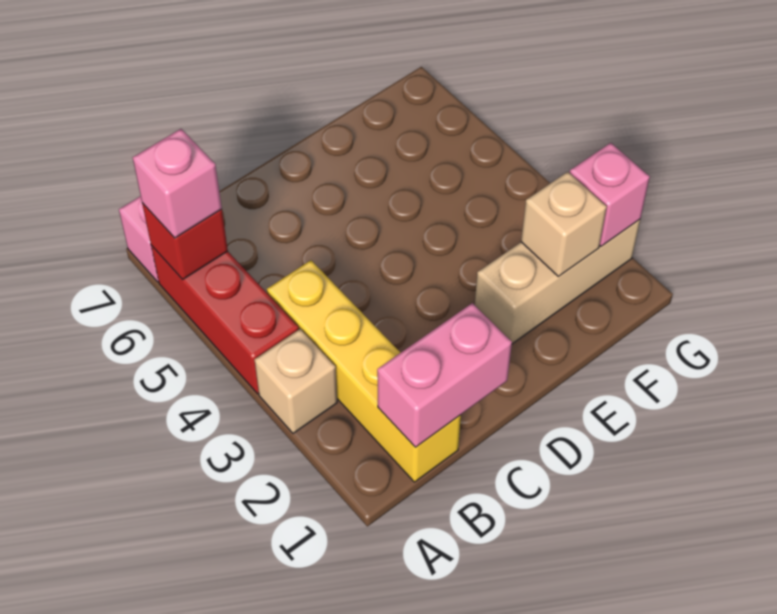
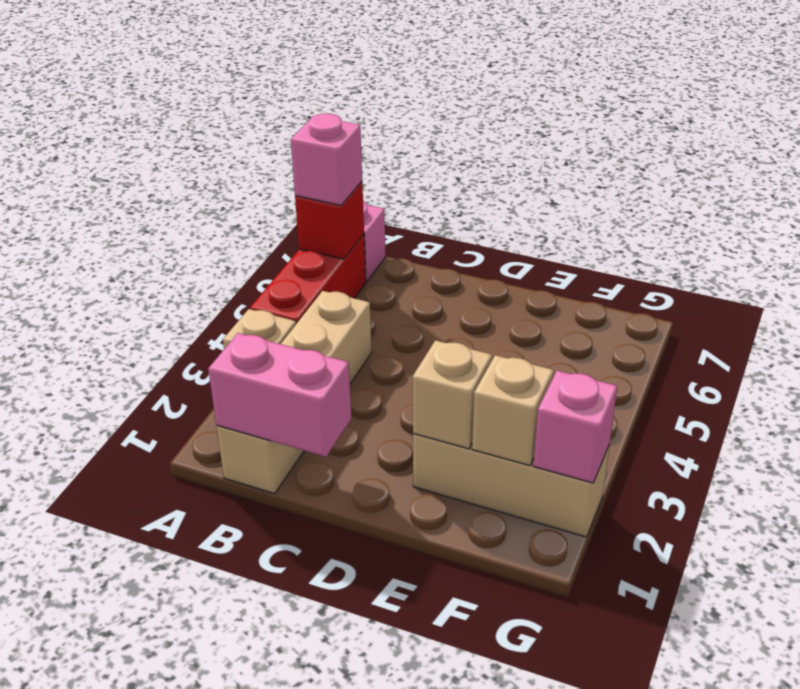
yellow brick B1:B4 level 1 -> tan brick B1:B4 level 1
none -> tan brick E2 level 2

